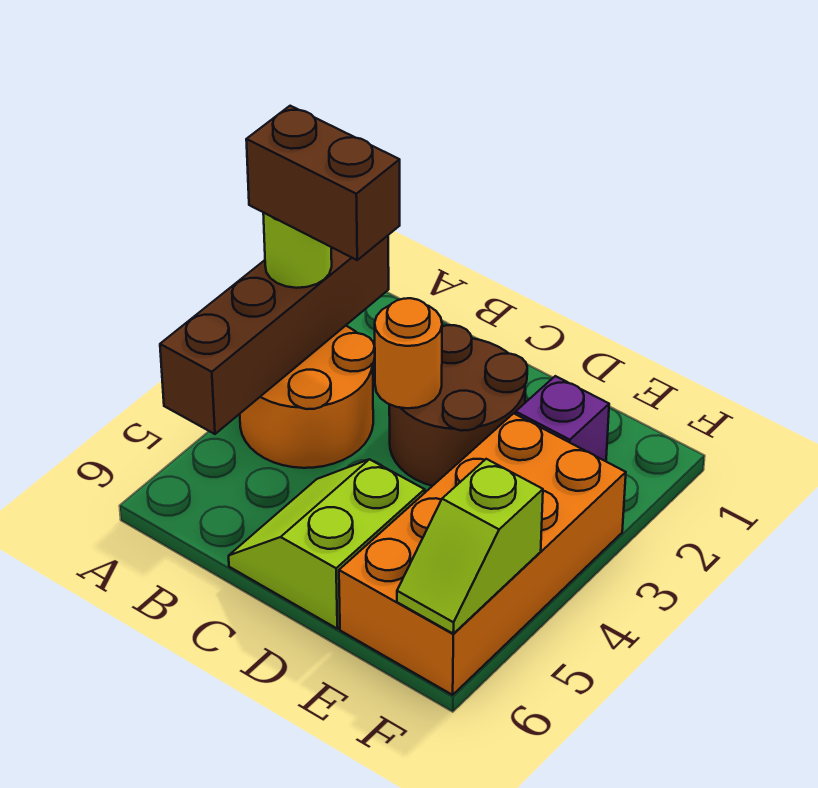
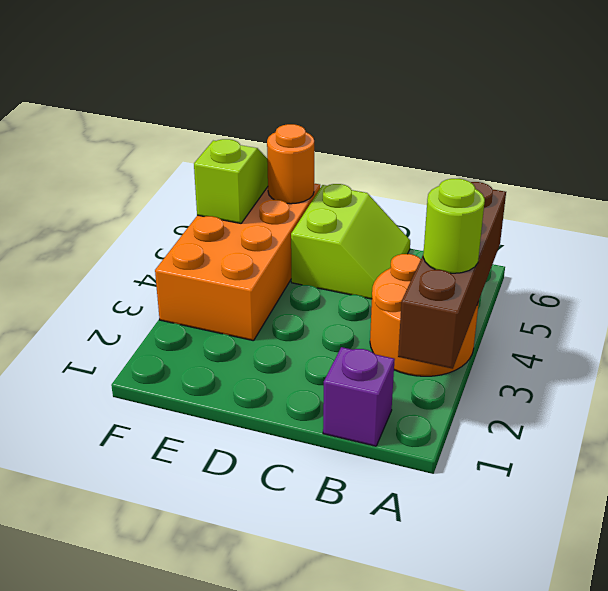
brown brick A3:B3 level 4 -> none
brown round brick C2:D3 level 1 -> none
orange round brick C3 level 2 -> orange round brick E6 level 2
purple brick E2 level 1 -> purple brick B1 level 1

